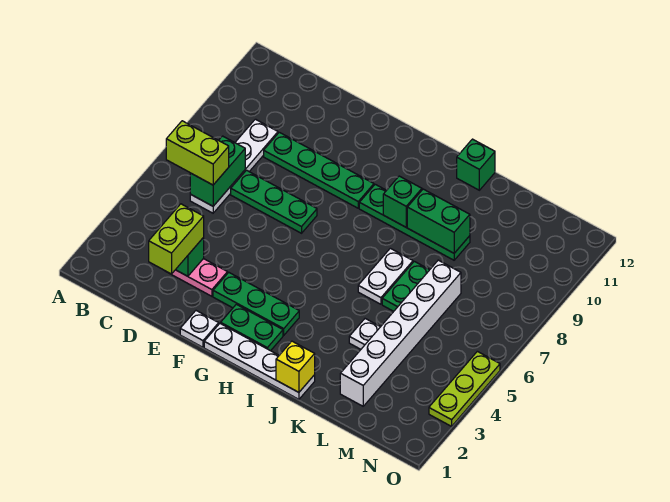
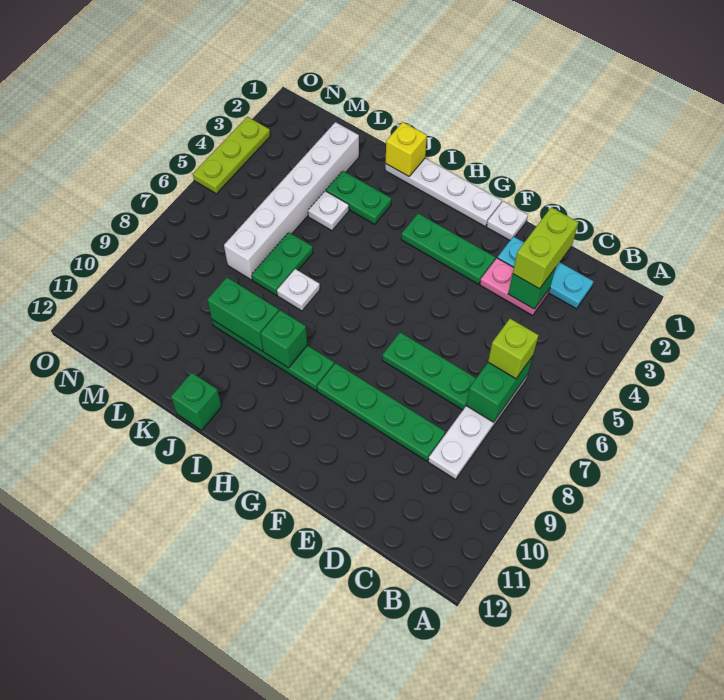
lime brick B6:C6 level 3 -> lime brick C6 level 3
none -> cyan plate C2:E2 level 1
green plate G2:H2 level 1 -> green plate J3:K3 level 1
white plate J6:J7 level 1 -> white plate J7 level 1

